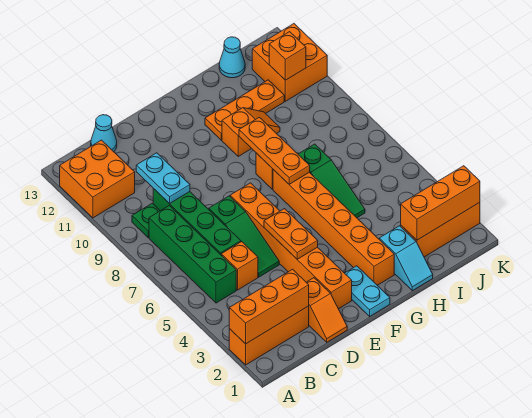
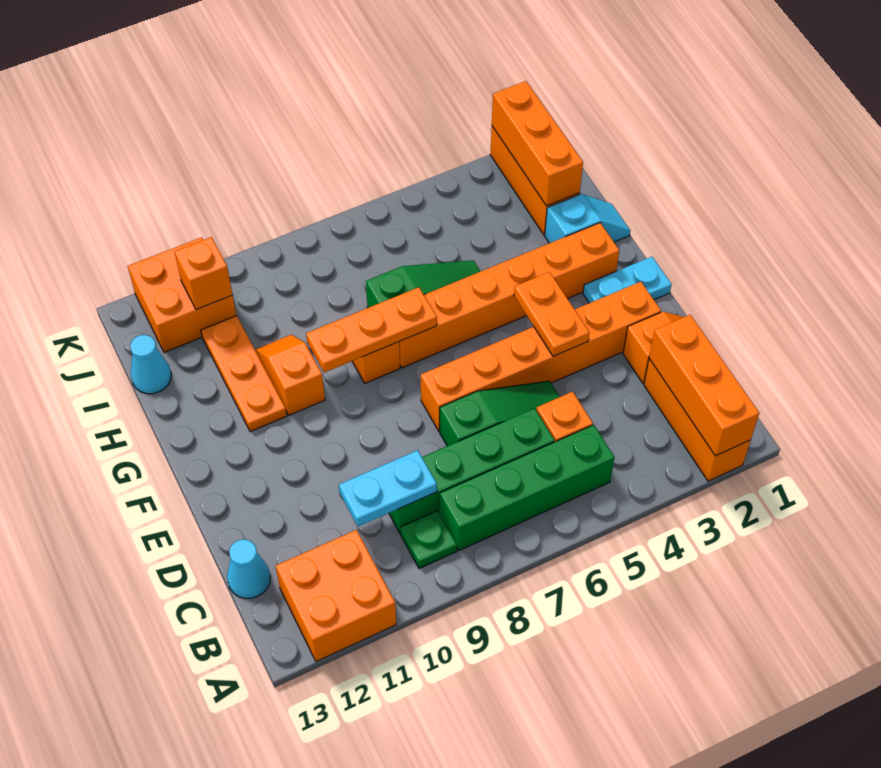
orange plate E4:E5 level 2 -> orange plate E4:F4 level 2

